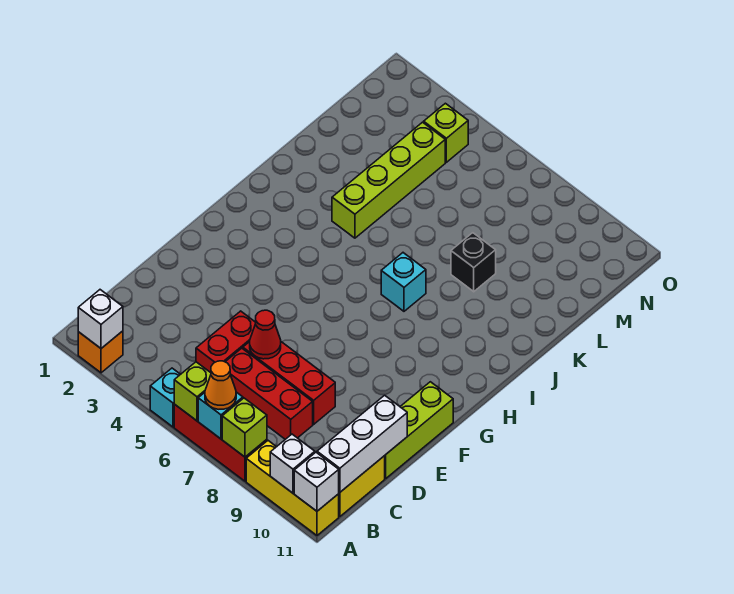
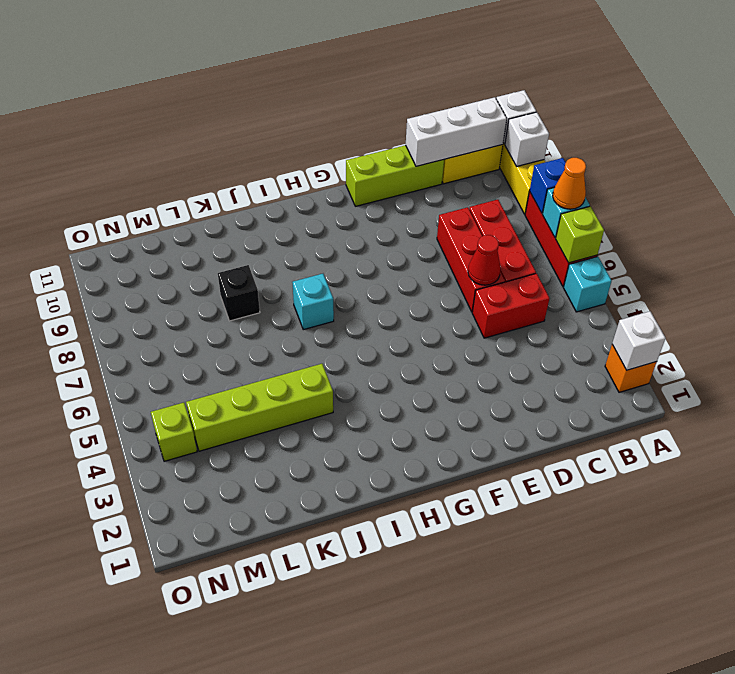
lime brick A8 level 2 -> blue brick A8 level 2

